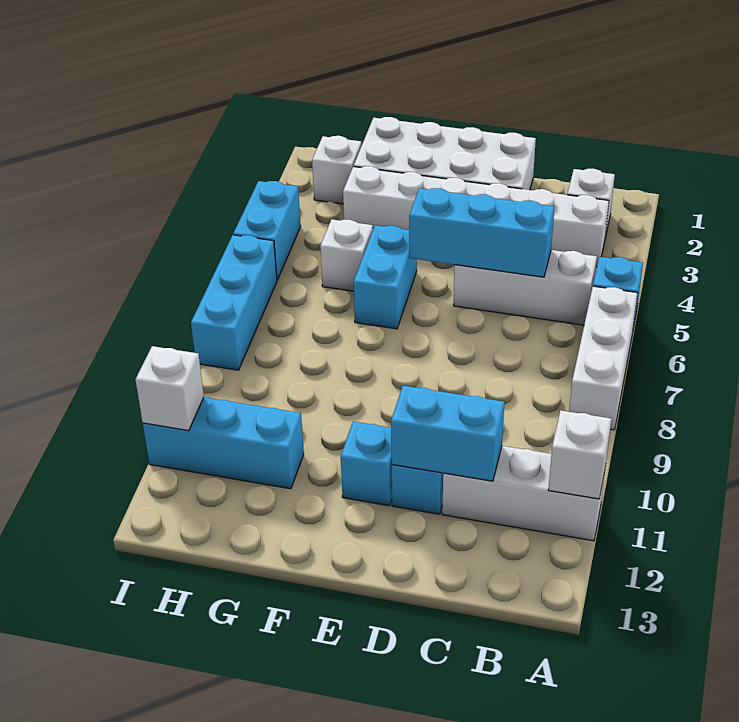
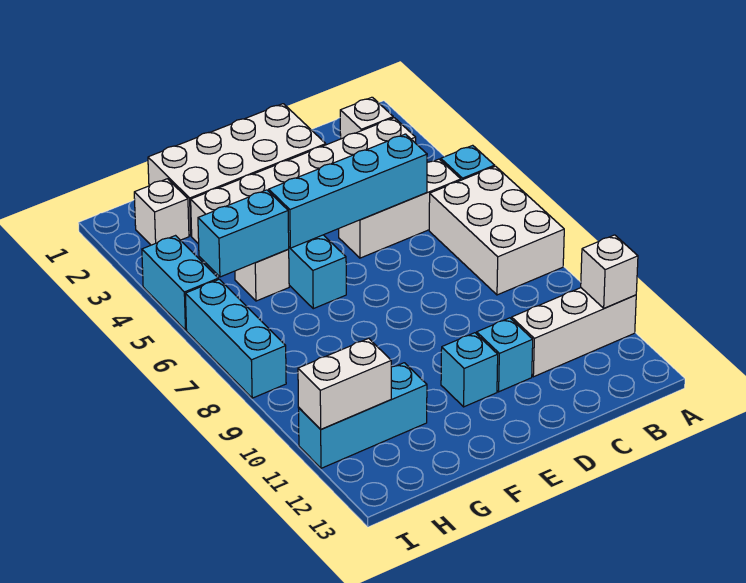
white brick A6:A8 level 1 -> white brick A6:B8 level 1
cyan brick C5:E5 level 2 -> cyan brick C5:F5 level 2
cyan brick C11:D11 level 2 -> cyan brick G5:H5 level 2
white brick I11 level 2 -> white brick H11:I11 level 2

